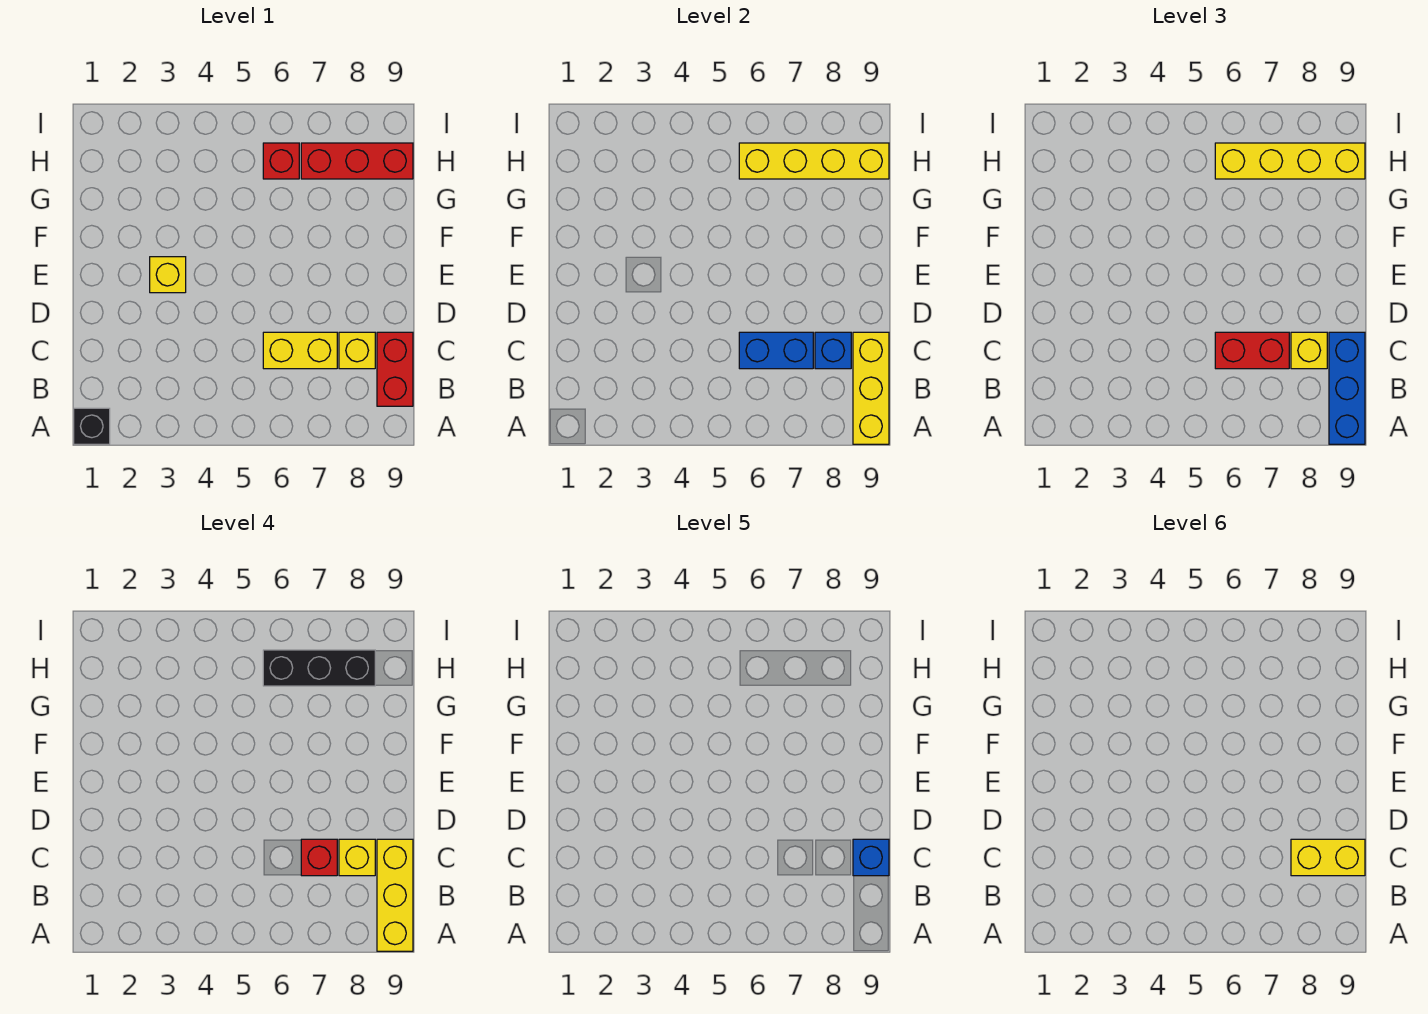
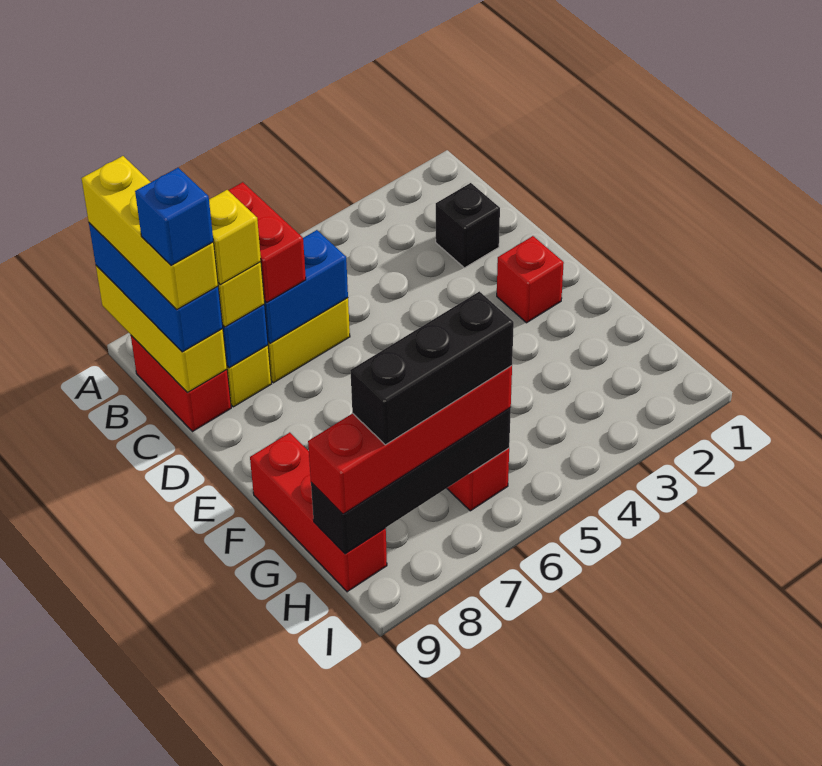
black brick A1 level 1 -> black brick C2 level 1
red brick C6:C7 level 3 -> red brick B7:C7 level 3
red brick C7 level 4 -> red brick E2 level 1
yellow brick C8:C9 level 6 -> none
yellow brick E3 level 1 -> none
yellow brick H6:H9 level 2 -> black brick H6:H9 level 2
yellow brick H6:H9 level 3 -> red brick H6:H9 level 3
red brick H7:H9 level 1 -> red brick F9:H9 level 1

